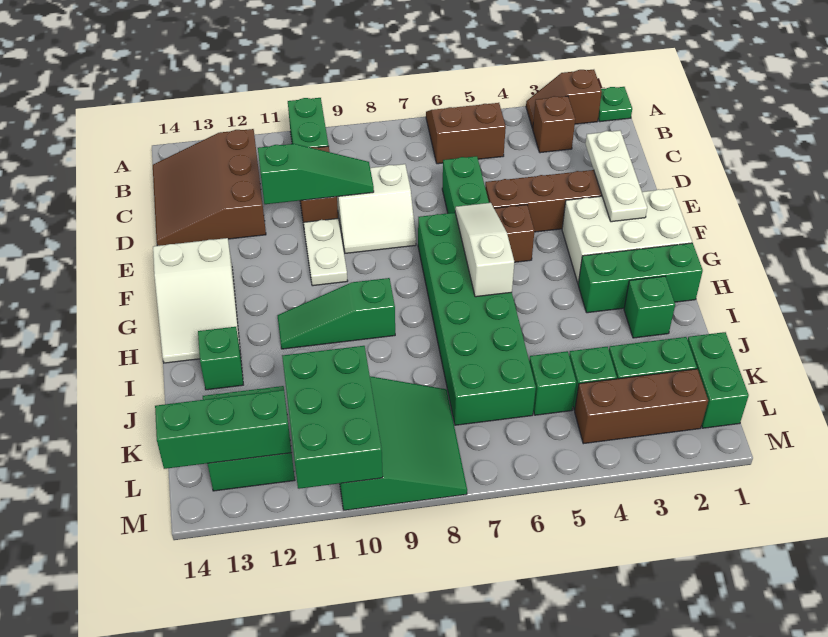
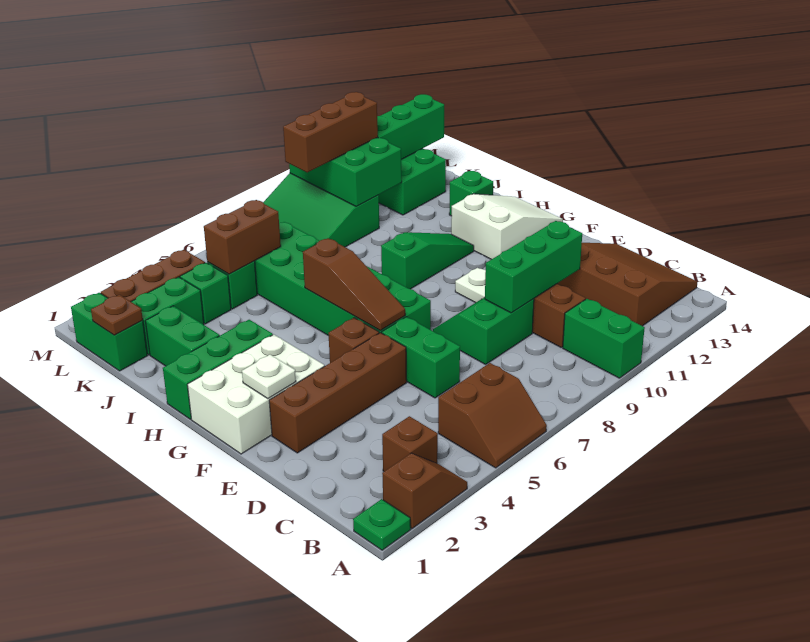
white plate D2:F2 level 2 -> white plate F2 level 2
white slope D8:E9 level 1 top D -> green slope D8:E9 level 1 top D
green slope D9:D11 level 2 top 11 -> green brick D9:D11 level 2
white slope F6:H6 level 2 top H -> brown slope F6:H6 level 2 top H
white slope F13:H14 level 1 top F -> white slope G12:H14 level 1 top 12
green brick I2 level 1 -> green brick I2:J2 level 1
none -> brown plate K1 level 2
none -> brown brick K5:K6 level 2
none -> brown brick L9:L11 level 3

